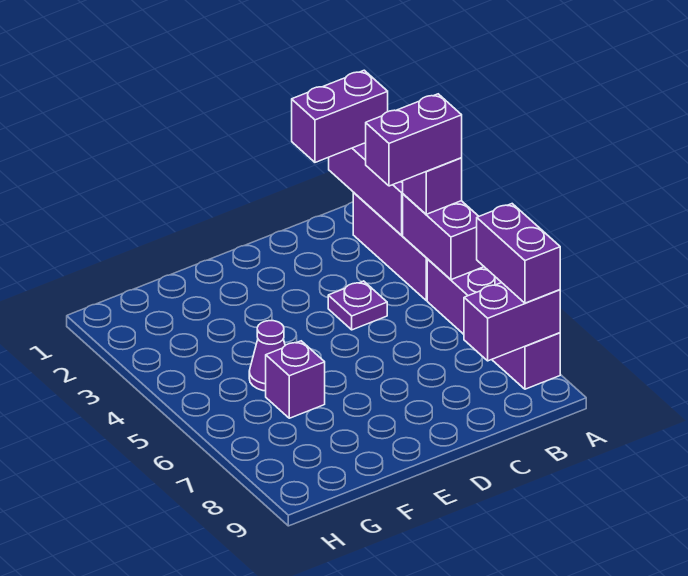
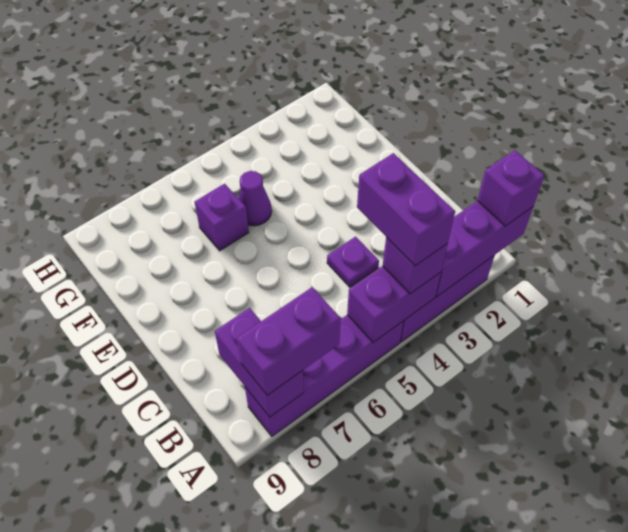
purple brick A1:B1 level 3 -> purple brick A1 level 3

